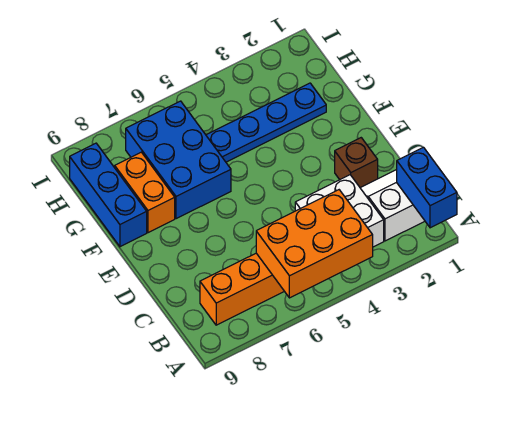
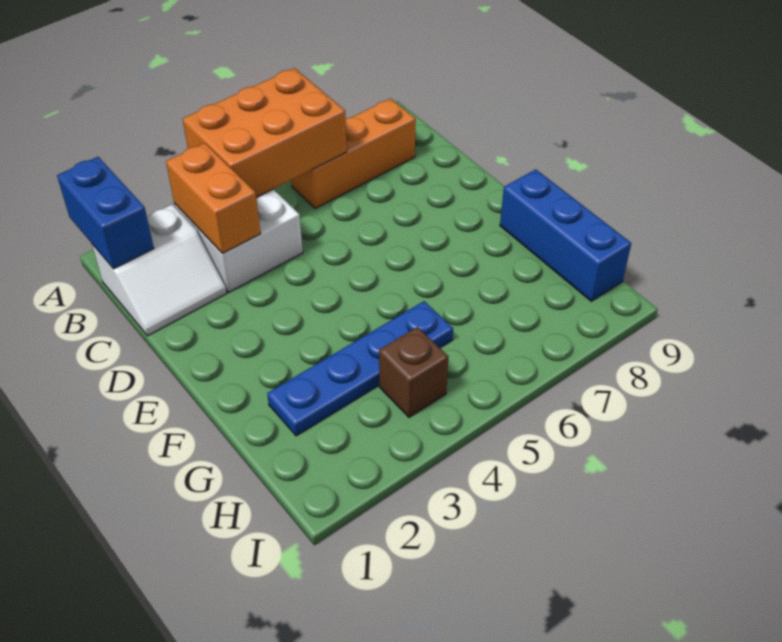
brown brick D2 level 1 -> brown brick H4 level 1
blue brick F6:H7 level 1 -> none
orange brick F8:G8 level 1 -> orange brick B3:C3 level 2

